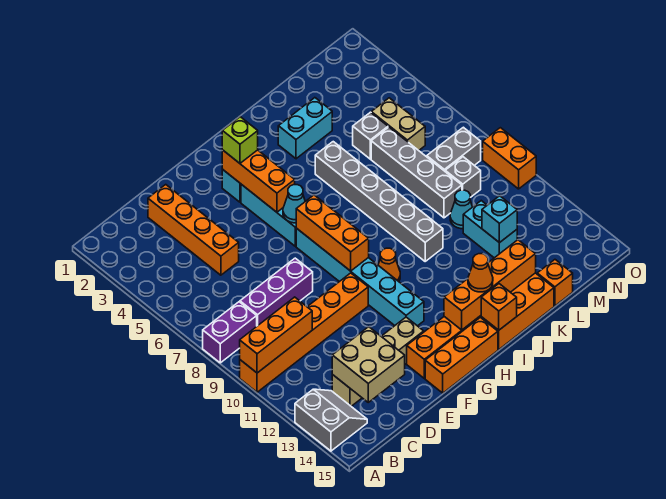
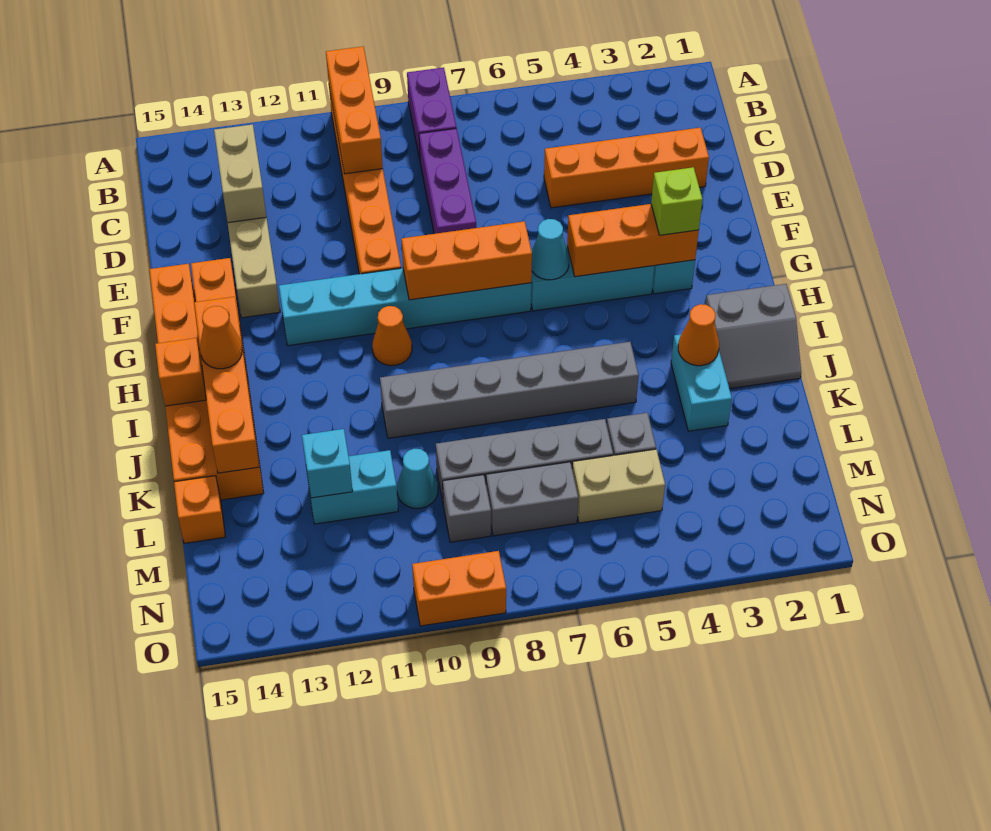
grey slope A13:B14 level 1 top A -> grey slope I1:J2 level 1 top I
tan brick C13:D14 level 2 -> tan brick C13:D13 level 2
none -> orange cone J3 level 2
grey brick M8:N8 level 1 -> grey brick M7:M8 level 1

